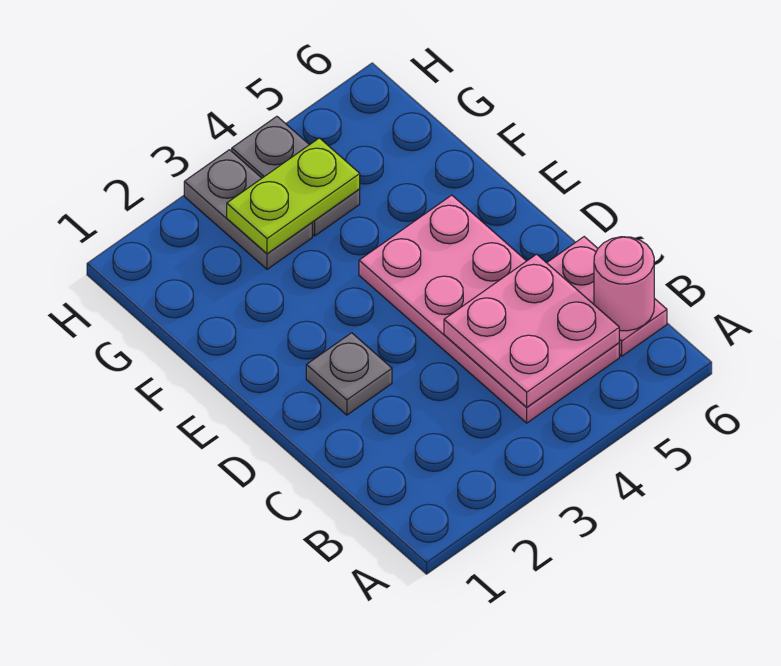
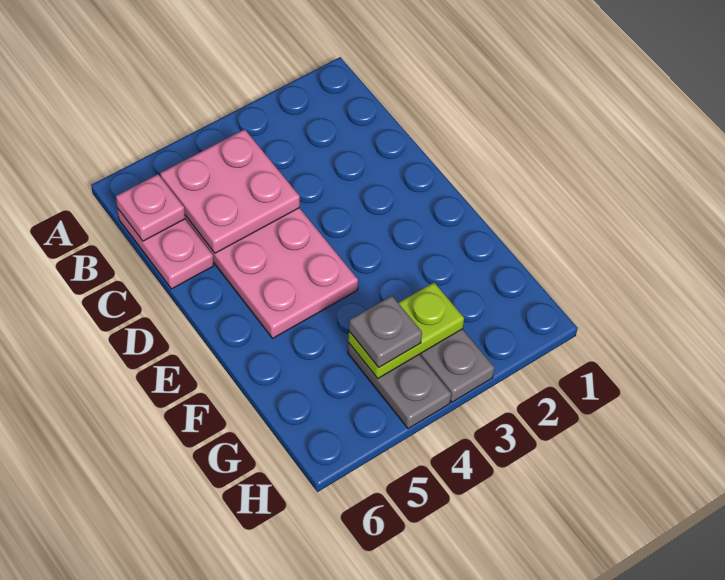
pink round brick B6 level 2 -> pink plate B6 level 2
grey plate D2 level 1 -> grey plate G4 level 3

